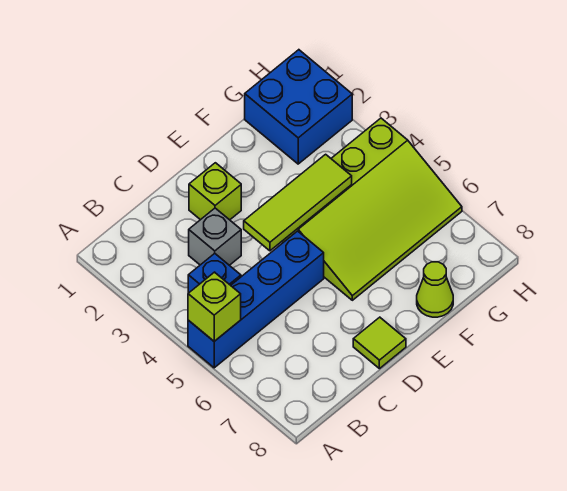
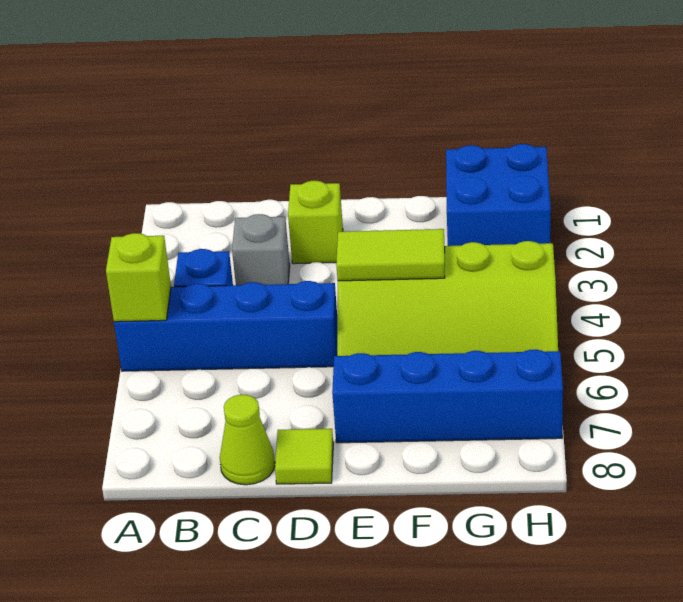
lime tile D4:F4 level 2 -> lime tile E4:F4 level 2
none -> blue brick E7:H7 level 1
lime cone F8 level 1 -> lime cone C8 level 1

